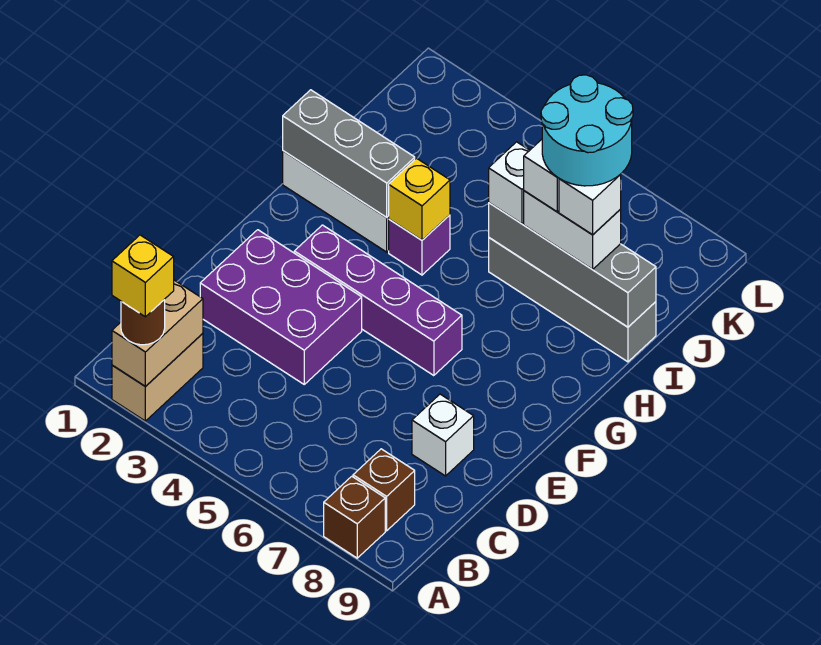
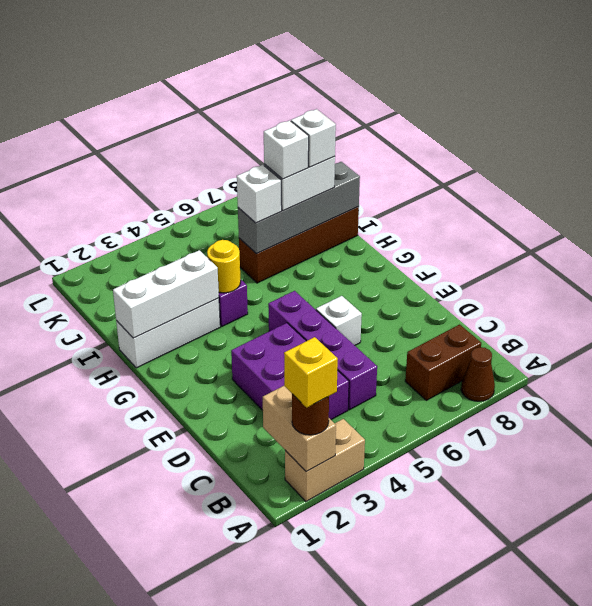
tan brick A2:B2 level 1 -> tan brick A2:A3 level 1
brown brick A8 level 1 -> brown cone A8 level 1
brown brick B8 level 1 -> brown brick B7:B8 level 1
purple brick D2:E4 level 1 -> purple brick C3:E4 level 1
white brick D8 level 1 -> white brick E6 level 1
purple brick F3:F6 level 1 -> purple brick C5:F5 level 1
grey brick H1:H3 level 2 -> white brick H1:H3 level 2
yellow brick H4 level 2 -> yellow round brick H4 level 2
grey brick I6:I9 level 1 -> brown brick I6:I9 level 1
cyan round brick I7:J8 level 5 -> none

